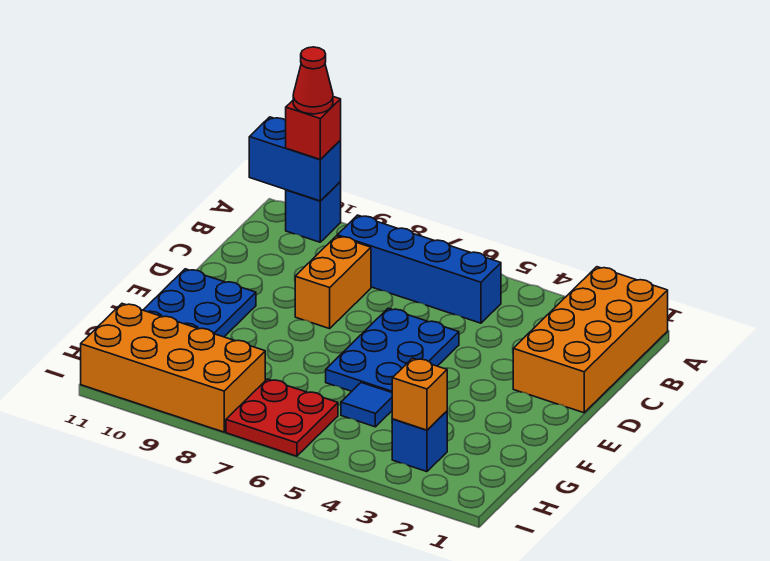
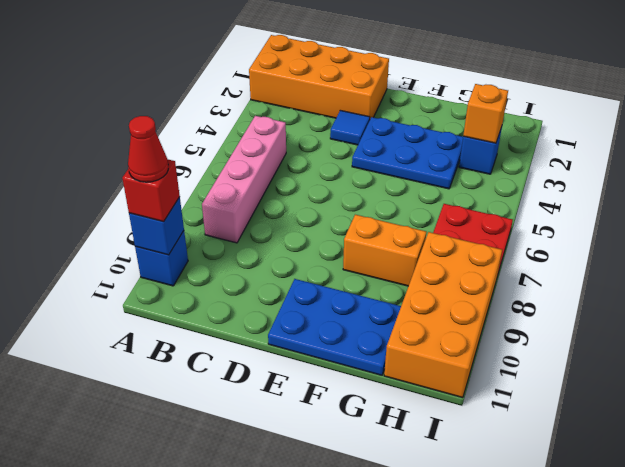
blue brick A10:A11 level 2 -> blue brick A10 level 2
blue brick B5:B8 level 1 -> pink brick B5:B8 level 1
orange brick C8:D8 level 1 -> orange brick F8:G8 level 1
blue plate D5:F6 level 1 -> blue plate E3:G4 level 1
blue tile G5 level 1 -> blue tile D3 level 1

